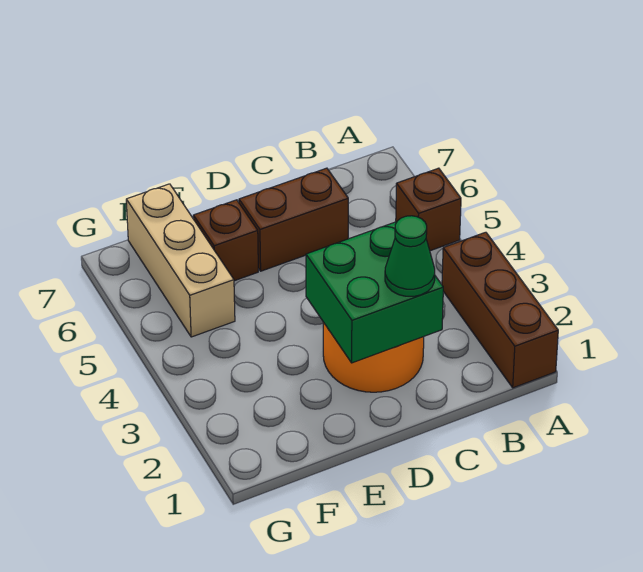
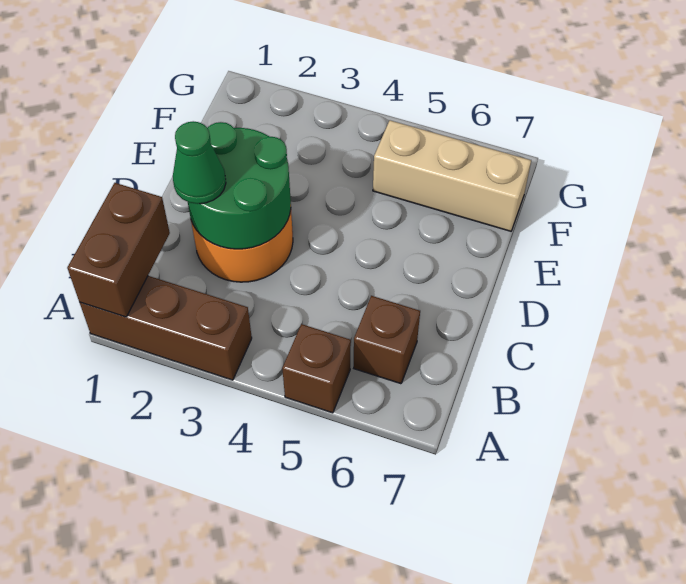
green brick C2:D3 level 2 -> green round brick C2:D3 level 2
brown brick C6:D6 level 1 -> brown brick A1:B1 level 2
brown brick E6 level 1 -> brown brick B6 level 1

